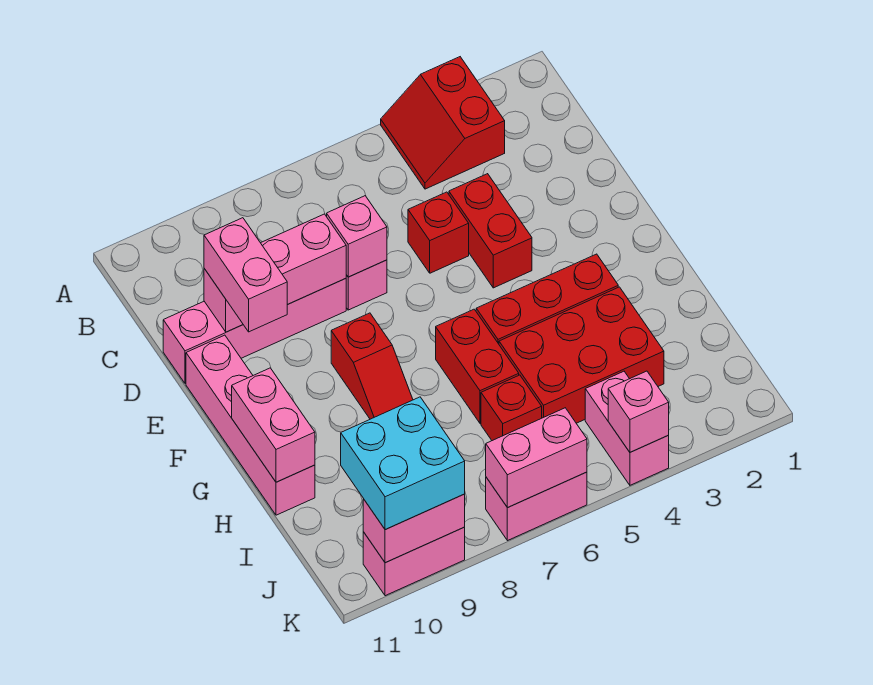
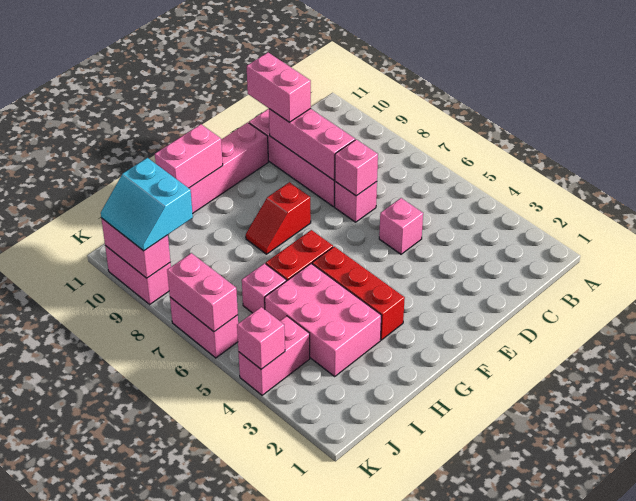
red slope A3:B4 level 1 top 3 -> none
red brick D4:E4 level 1 -> none
red brick D5 level 1 -> pink brick D5 level 1
pink brick D10:E10 level 3 -> pink brick D10:D11 level 3
red brick H3:I5 level 1 -> pink brick H3:I5 level 1
red brick I6 level 1 -> pink brick I6 level 1
cyan brick J9:K10 level 3 -> cyan slope J9:K10 level 3 top J

